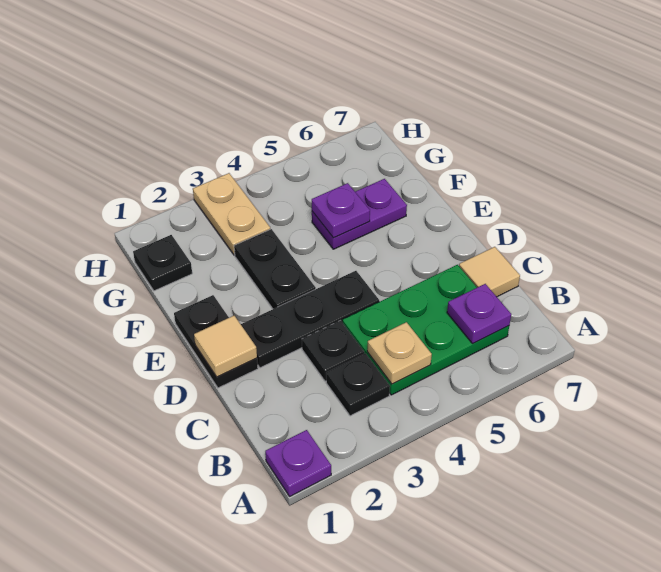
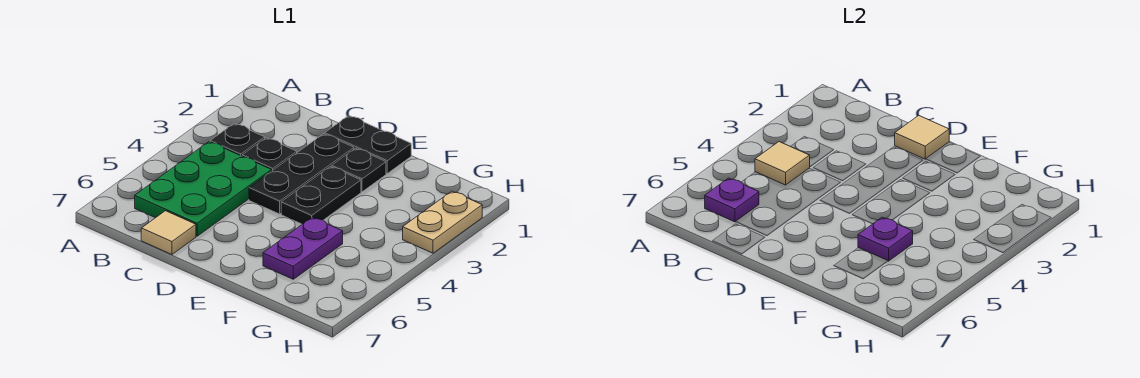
purple plate A1 level 1 -> none
tan plate B4 level 2 -> tan tile B4 level 2
black plate E3:F3 level 1 -> black plate E3:E4 level 1
black plate G1 level 1 -> black plate E2 level 1
tan plate G3:H3 level 1 -> tan plate H2:H3 level 1

